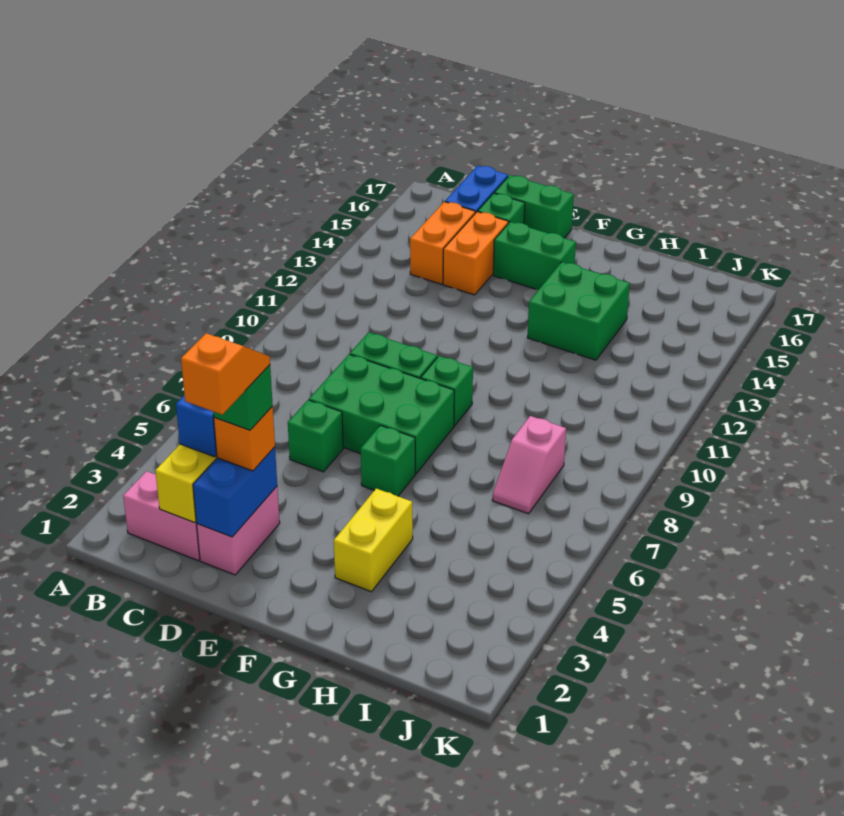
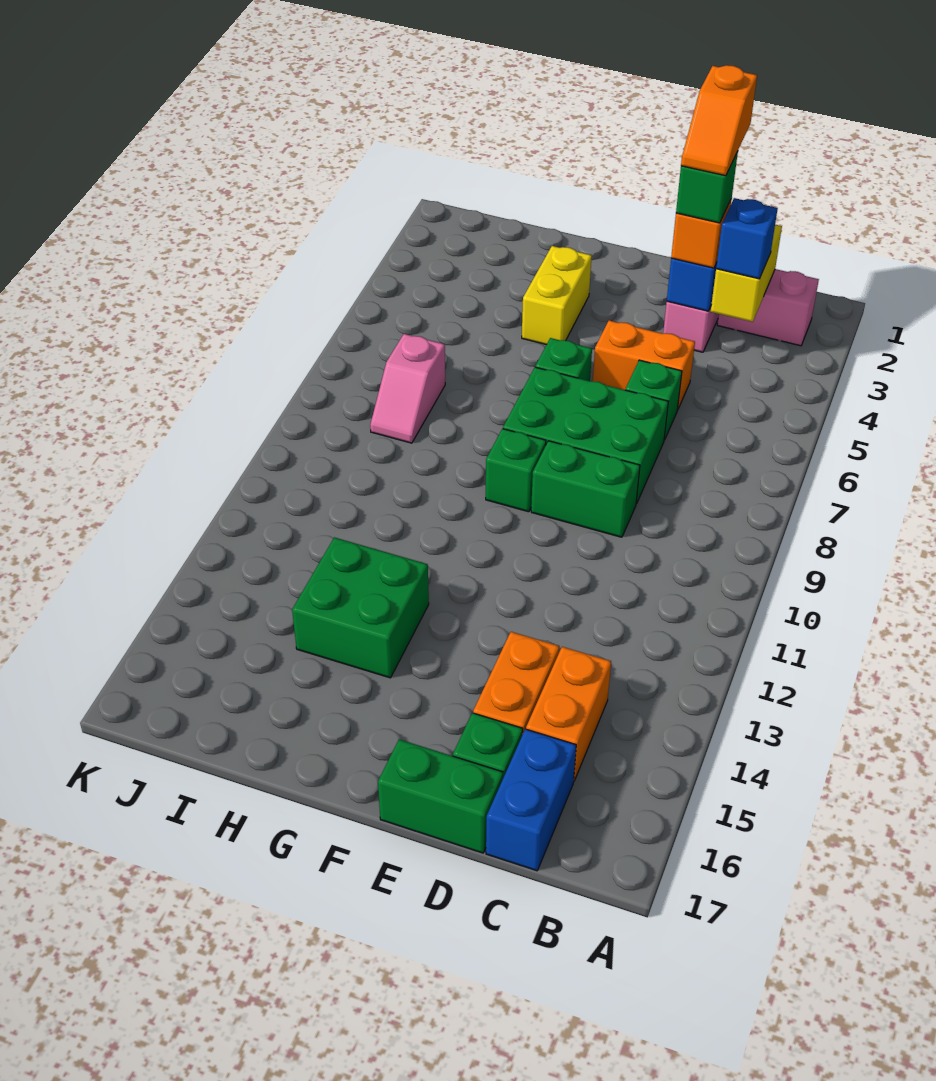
none -> orange brick D5:E5 level 1
green brick E15:F15 level 1 -> none
pink slope I7:I8 level 1 top 8 -> pink slope I7:I8 level 1 top 7

